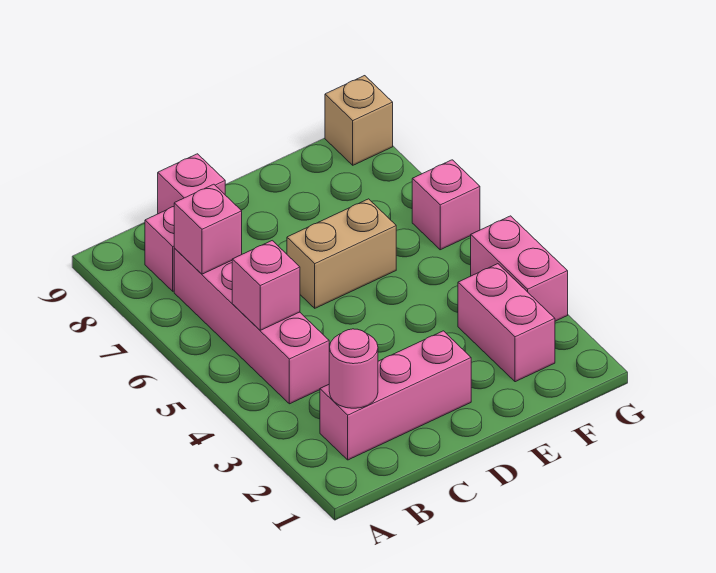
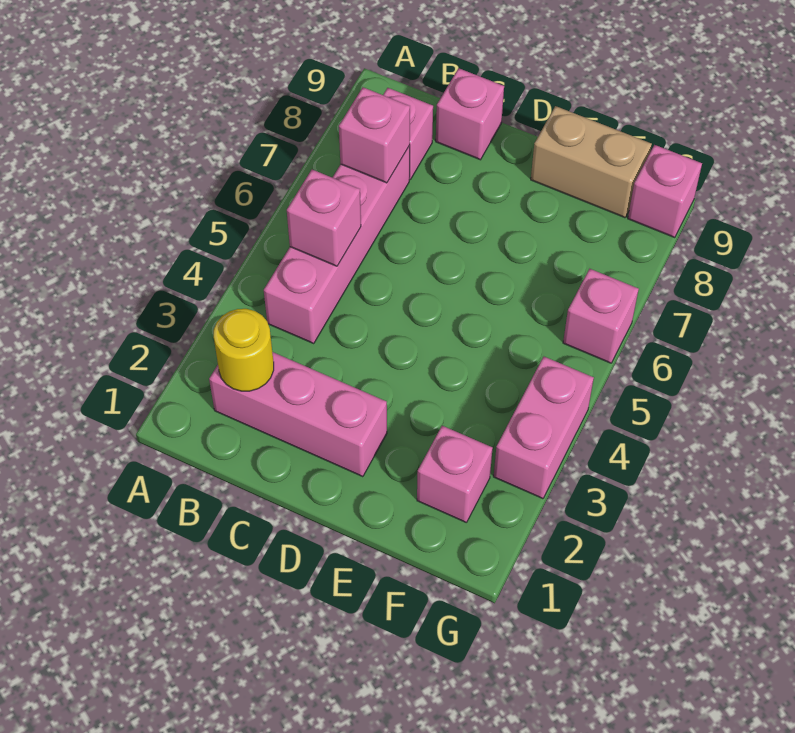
pink round brick B2 level 2 -> yellow round brick B2 level 2
tan brick D6:E6 level 1 -> tan brick E9:F9 level 1
pink brick F2:F3 level 1 -> pink brick F2 level 1
tan brick G9 level 1 -> pink brick G9 level 1

